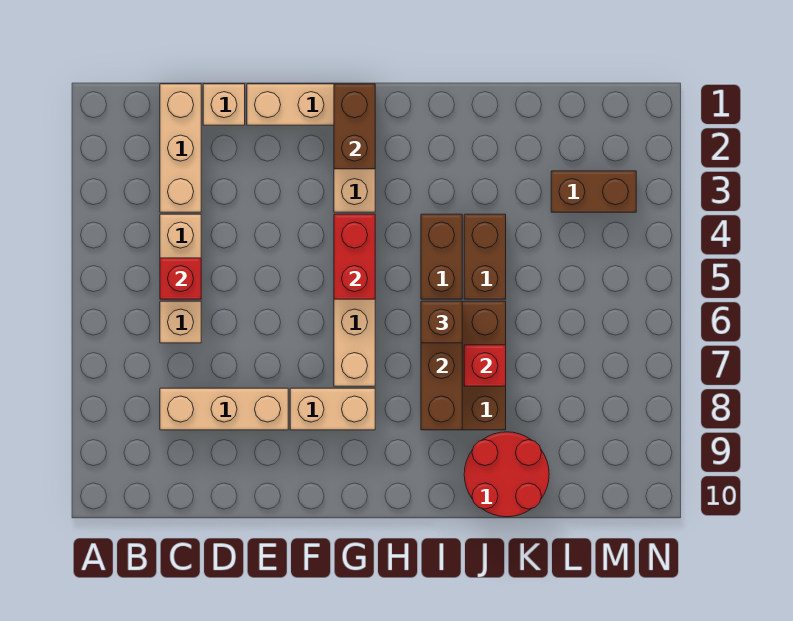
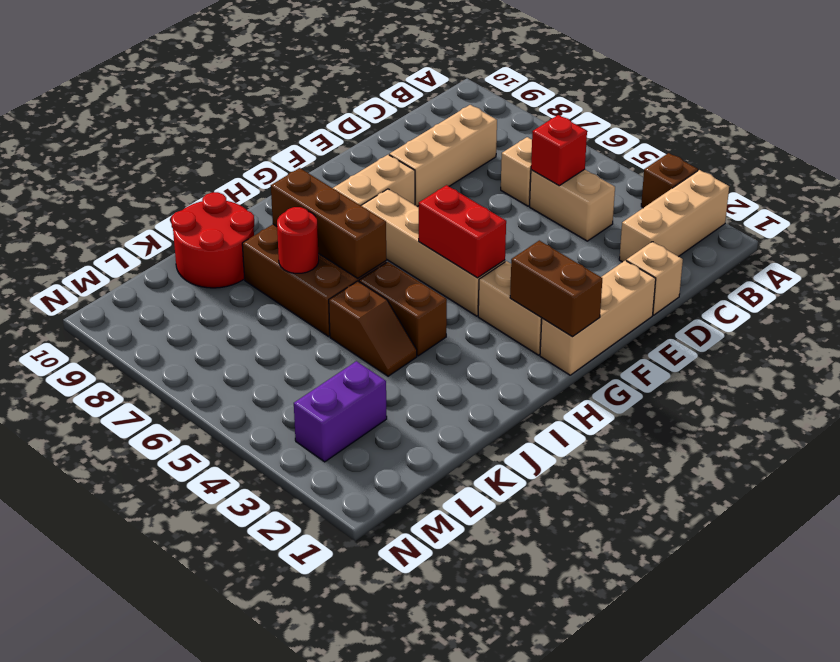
tan brick C1:C3 level 1 -> tan brick A2:C2 level 1
brown brick I6 level 3 -> brown brick A3 level 1
brown brick J4:J5 level 1 -> brown slope J4:J5 level 1 top 5
red brick J7 level 2 -> red round brick J7 level 2
brown brick L3:M3 level 1 -> purple brick L3:M3 level 1

